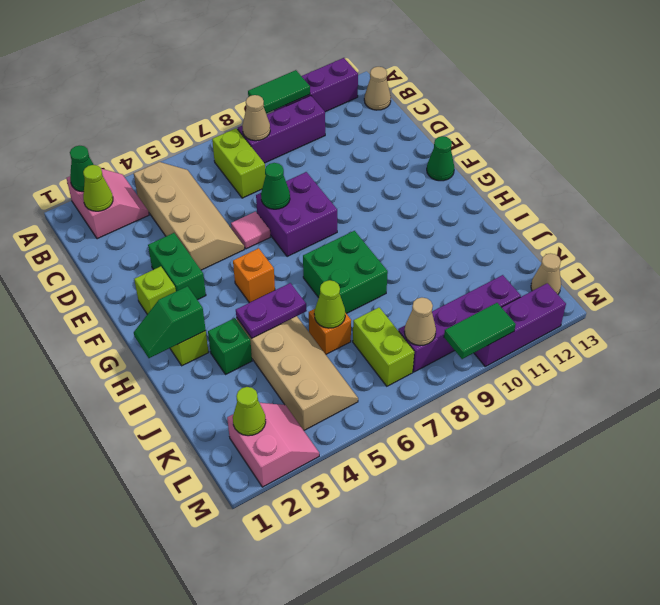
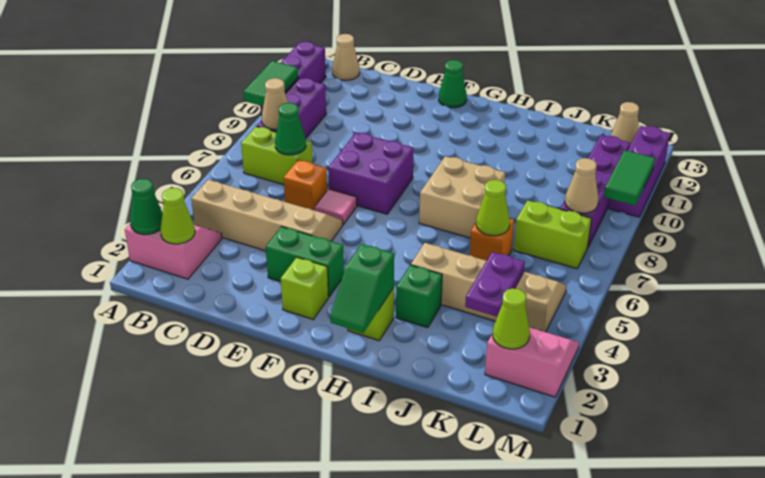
green cone E7 level 2 -> green cone C7 level 2
orange brick G5 level 1 -> orange brick D6 level 1
green brick H7:I8 level 1 -> tan brick H7:I8 level 1
purple plate I4:I5 level 2 -> purple plate K3:K4 level 2

